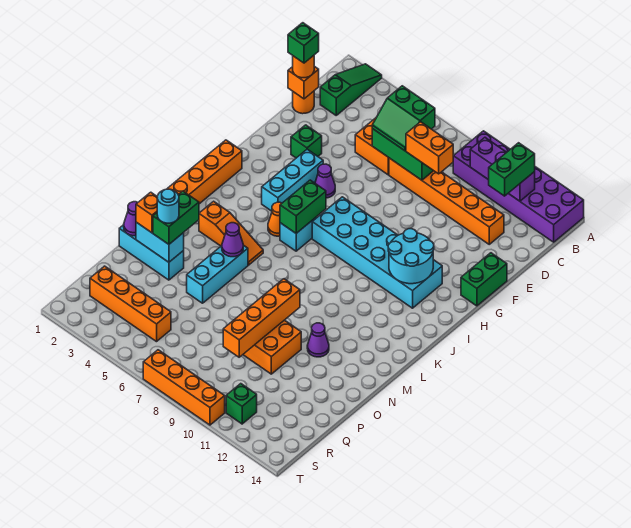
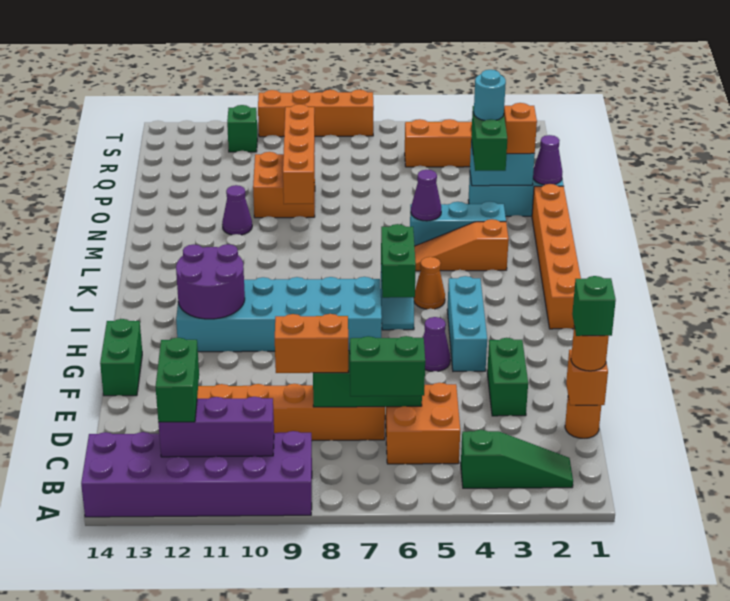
green slope A2:C2 level 1 top C -> green slope B2:B4 level 1 top 4
green brick F3 level 1 -> green brick E3:F3 level 1
cyan round brick H11:I12 level 2 -> purple round brick H11:I12 level 2
cyan brick M5:O5 level 1 -> cyan brick M3:M5 level 1

